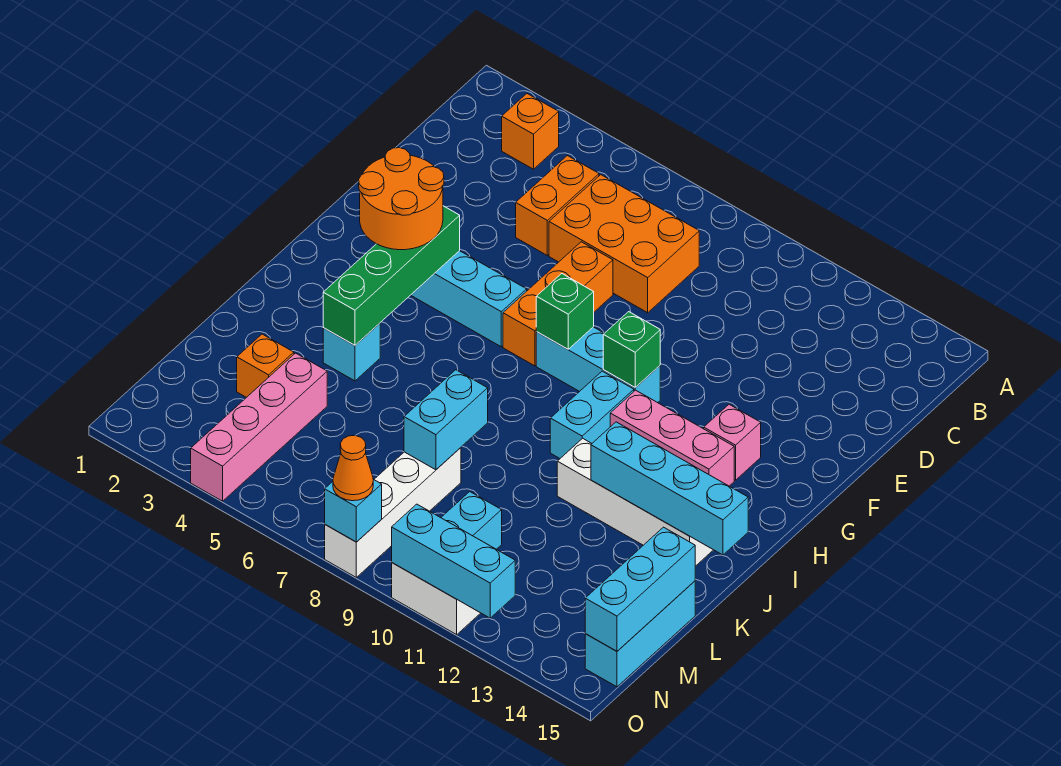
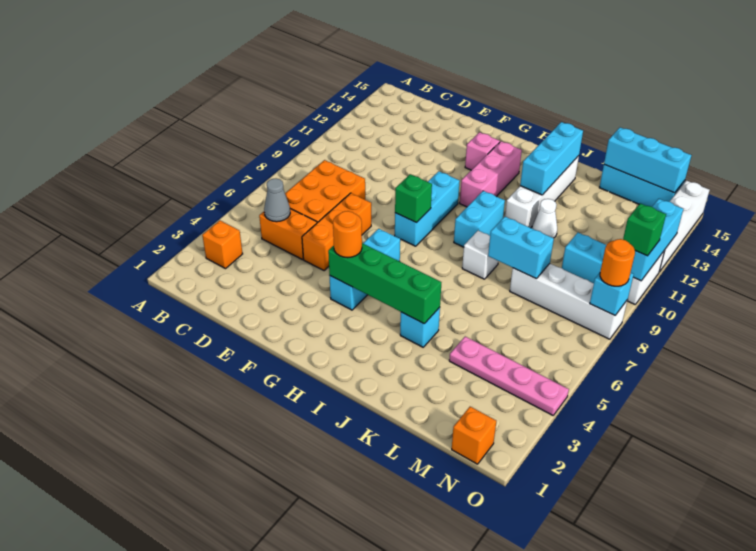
none -> grey cone C5 level 2
orange brick E7:G7 level 1 -> orange brick E5:E7 level 1
orange round brick G3:H4 level 3 -> orange round brick G4 level 3
green brick G10 level 2 -> green brick O10 level 3
cyan brick H10:I10 level 1 -> cyan brick I9:I10 level 1
none -> white brick J8 level 1
cyan brick J12:J15 level 2 -> cyan brick J12:J14 level 2
none -> white cone K11 level 1
orange brick L3 level 1 -> orange brick N1 level 1
pink brick L4:O4 level 1 -> pink plate L4:O4 level 1
orange cone O8 level 3 -> orange round brick O8 level 3
none -> white brick O12:O15 level 1

